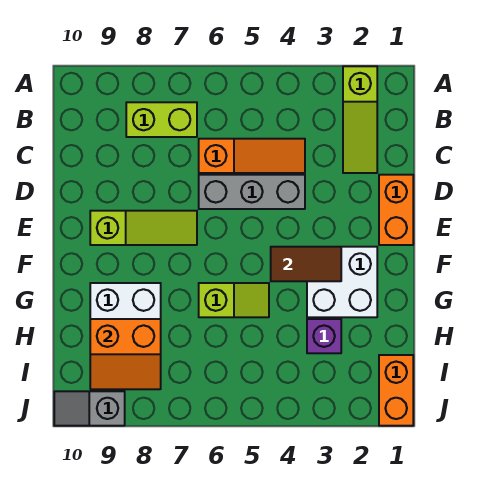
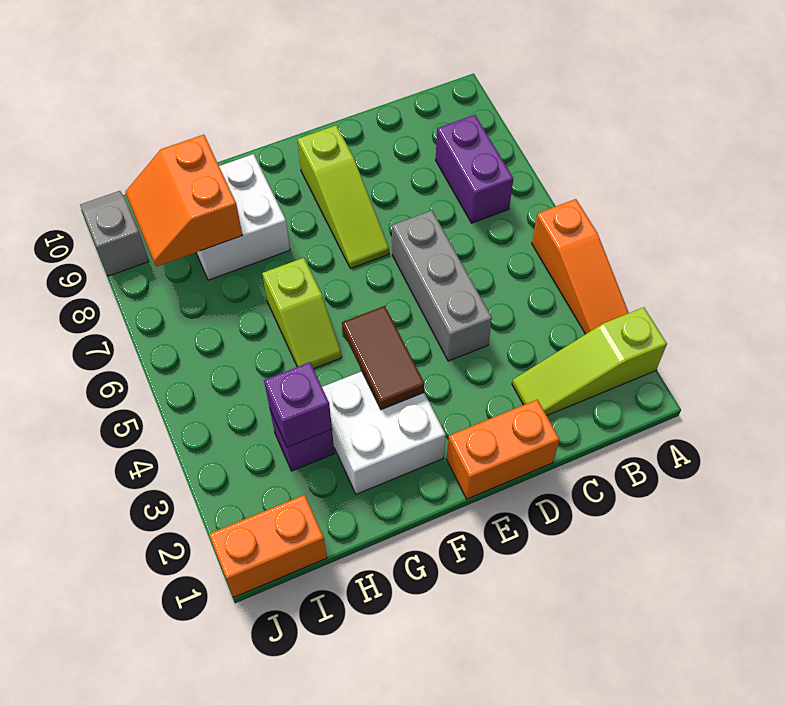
lime brick B7:B8 level 1 -> purple brick B7:B8 level 1
orange slope C4:C6 level 1 top 6 -> orange slope A3:A5 level 1 top 5
none -> purple brick H3 level 2

